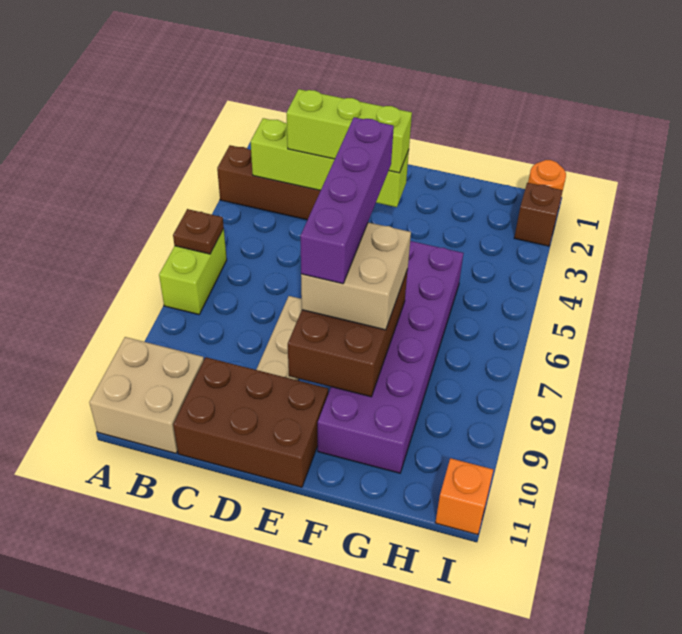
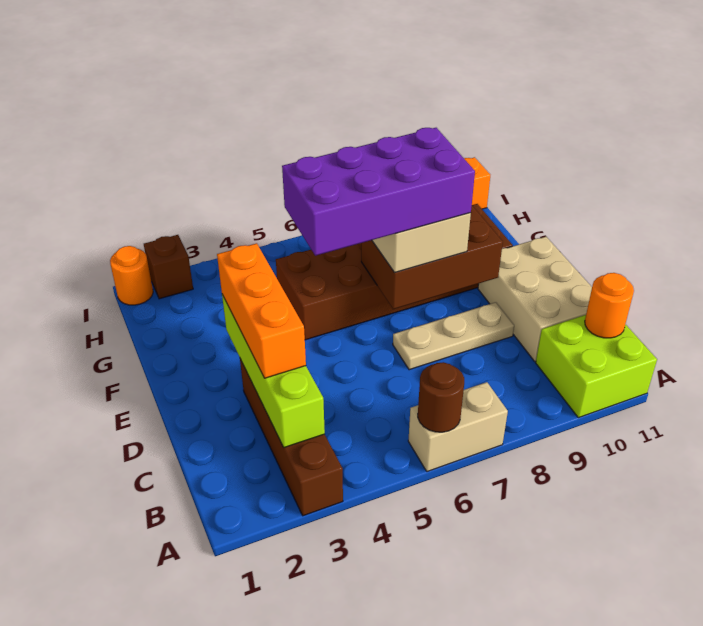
lime brick A6:A7 level 1 -> tan brick A6:A7 level 1
brown plate A6 level 2 -> brown round brick A6 level 2
tan brick A10:B11 level 1 -> lime brick A10:B11 level 1
none -> orange round brick B11 level 2
lime brick C3:E3 level 3 -> orange brick C3:E3 level 3
brown brick C10:E11 level 1 -> tan brick C10:E11 level 1
purple brick E5:E8 level 4 -> purple brick E5:F8 level 4
purple brick F5:G10 level 1 -> brown brick F5:G10 level 1

